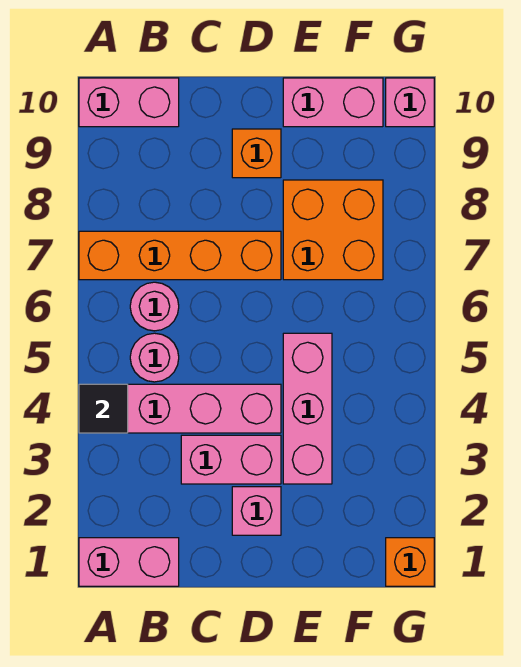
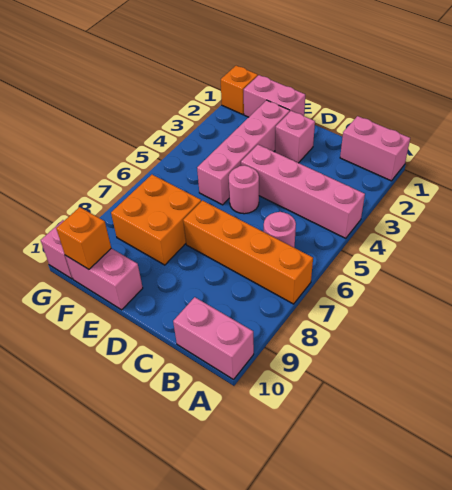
black tile A4 level 2 -> none
pink round brick B5 level 1 -> pink round brick D5 level 1
pink brick C3:D3 level 1 -> pink brick E1:F1 level 1
orange brick D9 level 1 -> orange brick F10 level 2
pink brick E3:E5 level 1 -> pink brick E2:E5 level 1

